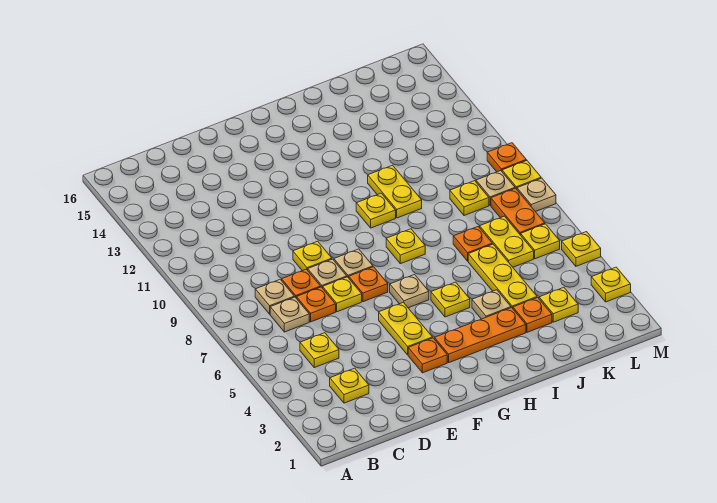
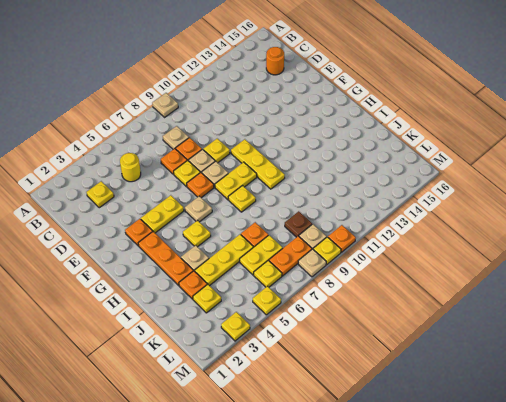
yellow plate C5 level 1 -> yellow round brick C5 level 1
tan plate C7 level 1 -> tan plate A9 level 1
none -> orange round brick C15 level 1
yellow plate H10 level 1 -> yellow plate F10:H10 level 1
yellow plate I10:I11 level 1 -> yellow plate G8:G9 level 1
yellow plate K9 level 1 -> brown plate K9 level 1

